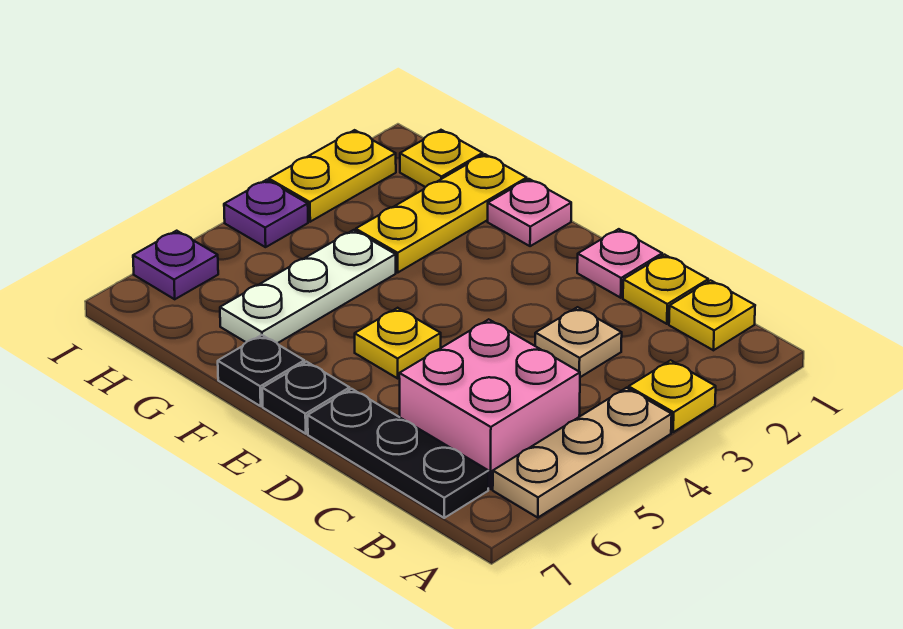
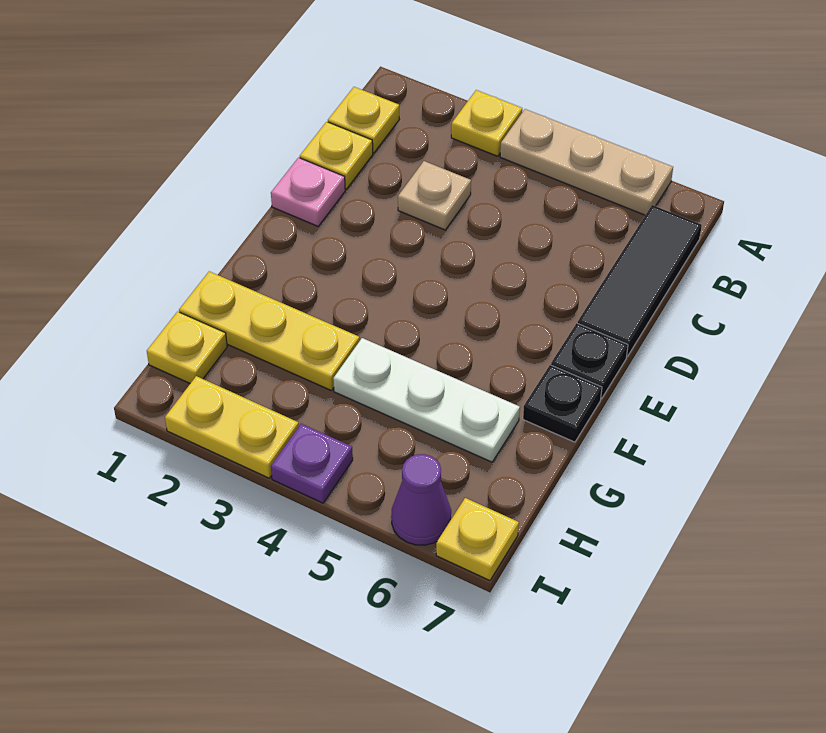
pink brick B5:C6 level 1 -> none
black plate B7:D7 level 1 -> black tile B7:D7 level 1
yellow plate E5 level 1 -> yellow plate I7 level 1
pink plate F1 level 1 -> none
purple plate I6 level 1 -> purple cone I6 level 1

